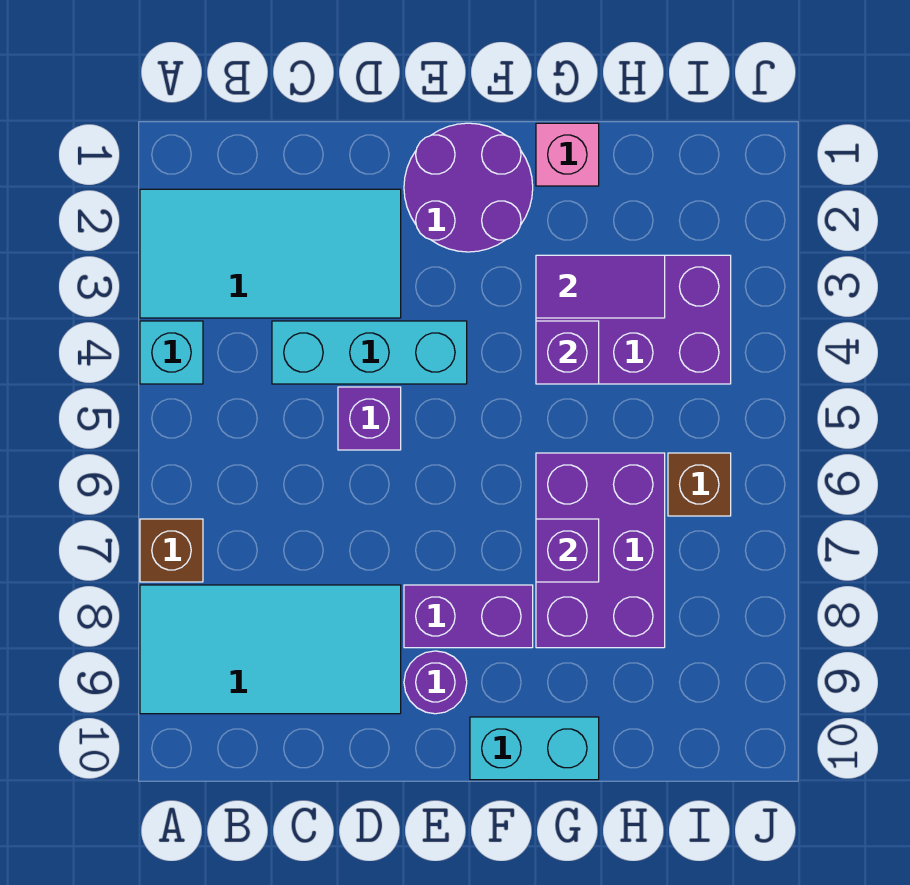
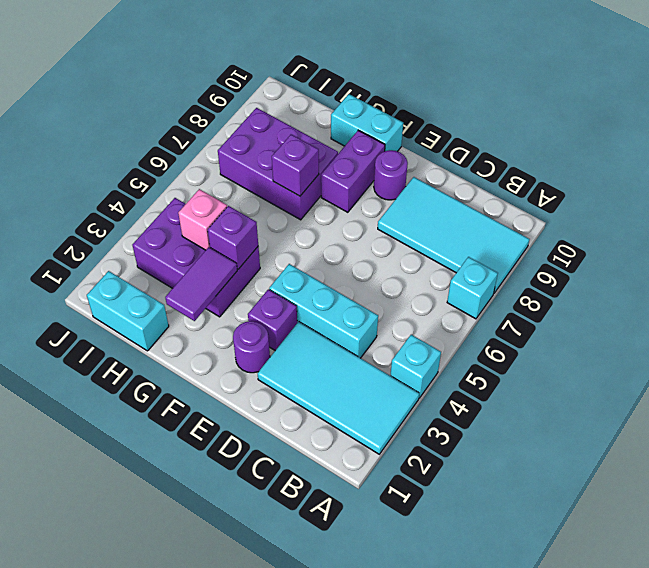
brown brick A7 level 1 -> cyan brick A7 level 1
purple brick D5 level 1 -> purple brick E3 level 1
purple round brick E1:F2 level 1 -> purple round brick E2 level 1
purple brick E8:F8 level 1 -> purple brick F8:F9 level 1
pink brick G1 level 1 -> pink brick H4 level 2
purple tile G3:H3 level 2 -> purple tile G2:G3 level 2
purple brick G6:H8 level 1 -> purple brick G7:I8 level 1
none -> cyan brick H1:I1 level 1
brown brick I6 level 1 -> none

